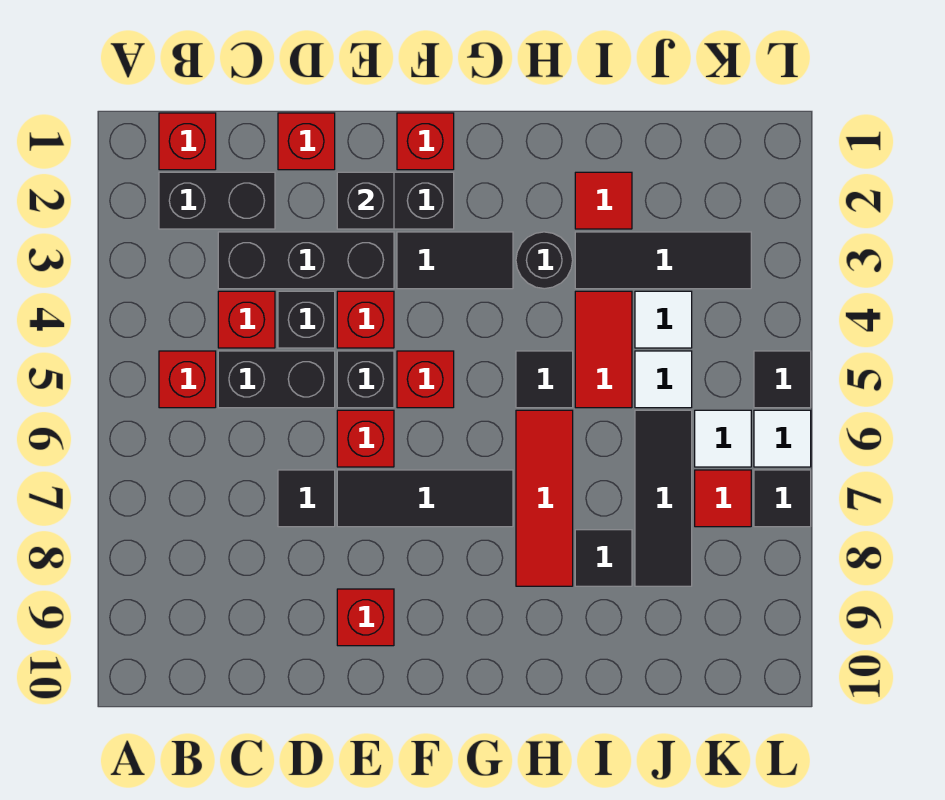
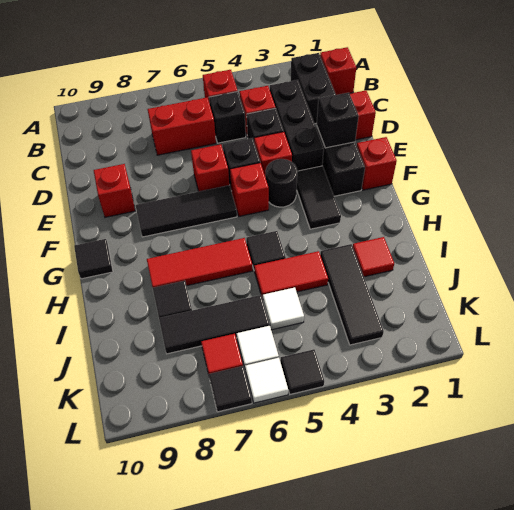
black brick C5:D5 level 1 -> black brick C5 level 1
none -> red brick C6:C7 level 1
black tile D7 level 1 -> black tile G10 level 1
black tile E7:G7 level 1 -> black tile F6:F8 level 1
black round brick H3 level 1 -> black round brick F4 level 1
white tile J4 level 1 -> none

